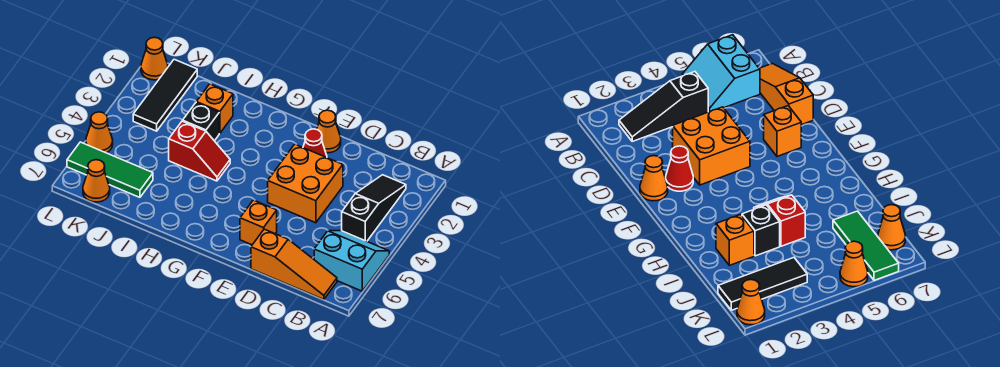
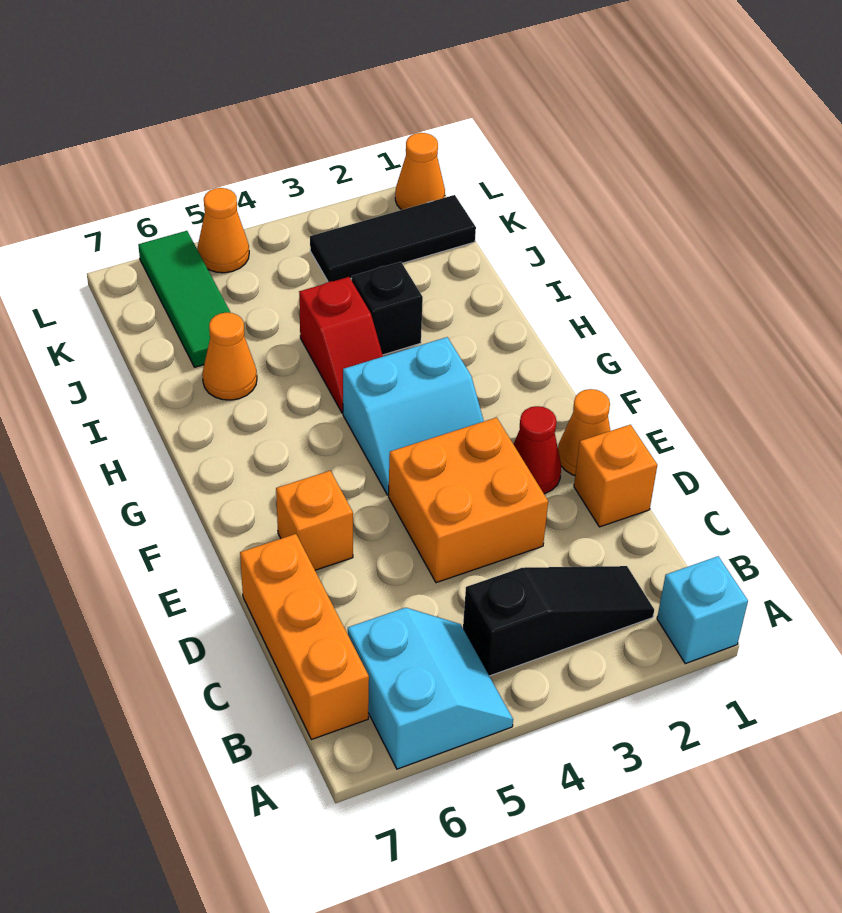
none -> cyan brick A1 level 1
orange slope B7:D7 level 1 top D -> orange brick B7:D7 level 1
none -> cyan slope F3:G4 level 1 top G
orange brick I2 level 1 -> orange brick D1 level 1
orange cone K7 level 1 -> orange cone I6 level 1

